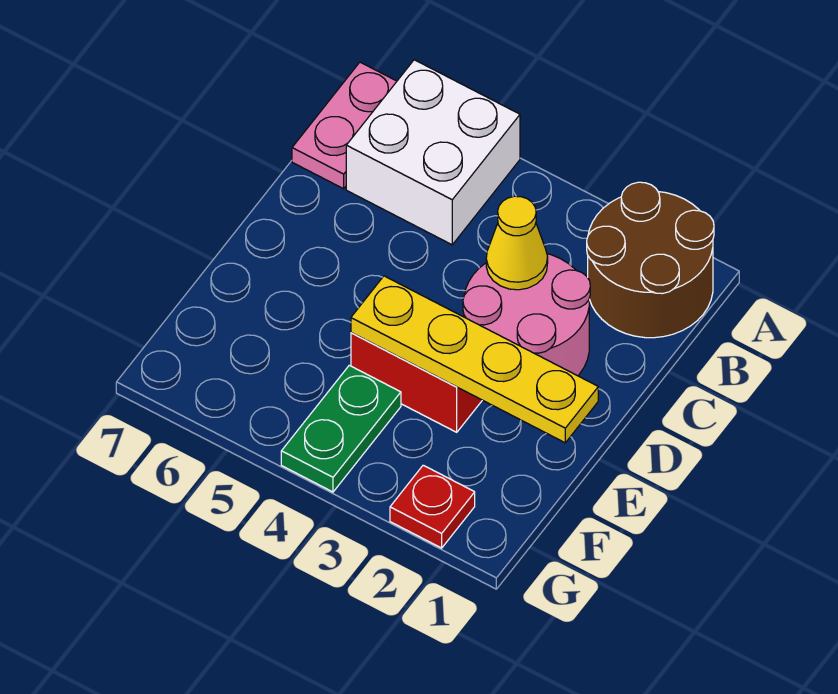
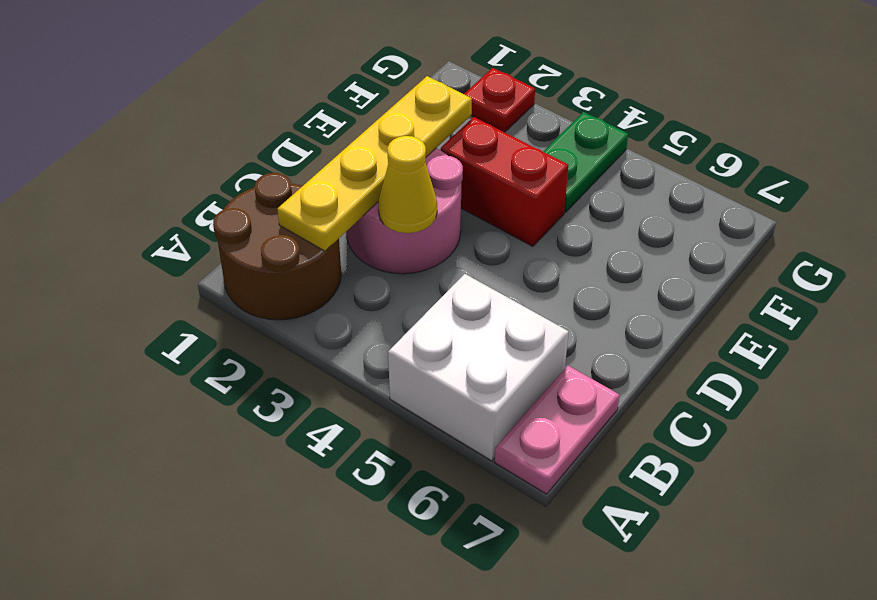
yellow plate E1:E4 level 2 -> yellow plate B2:E2 level 2

